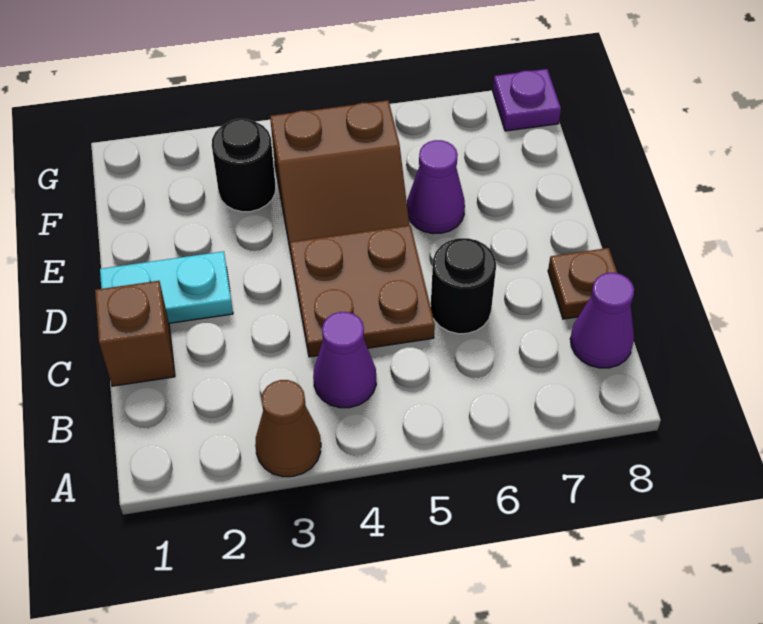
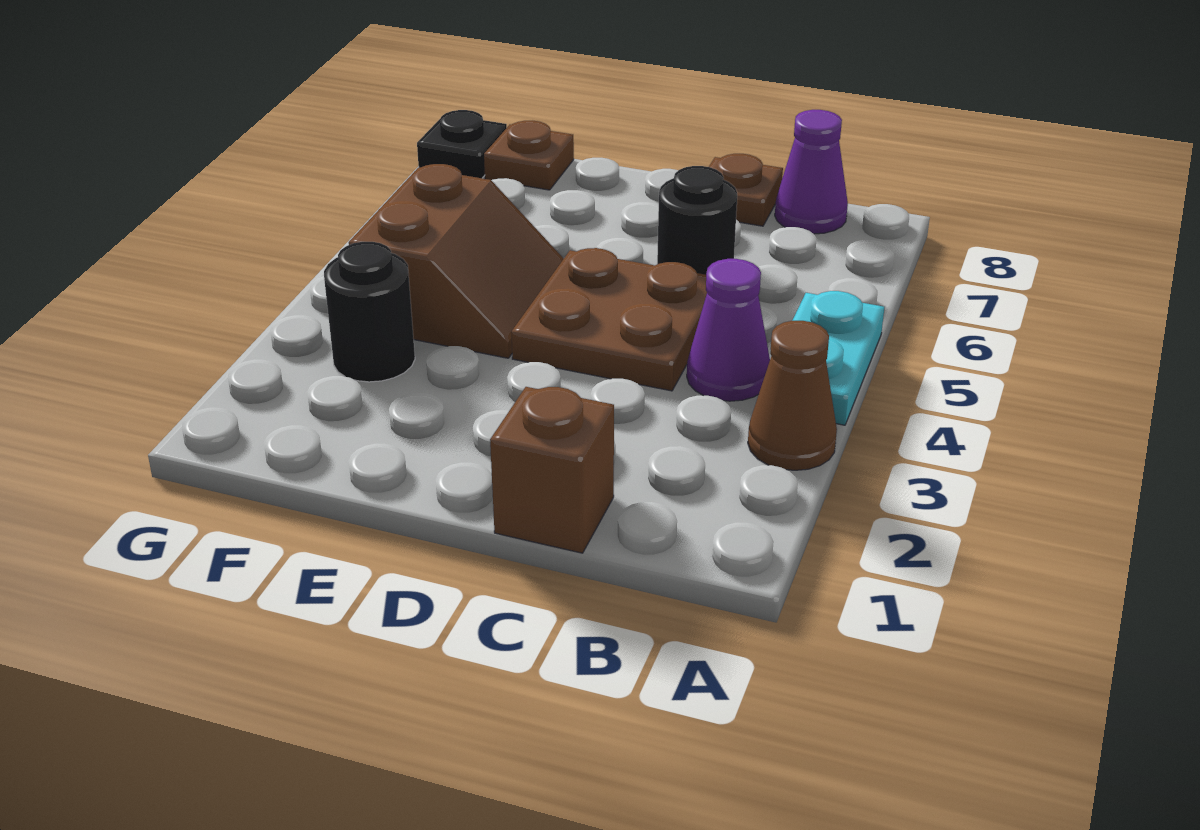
cyan plate D1:D2 level 1 -> cyan plate A4:A5 level 1
purple cone E6 level 1 -> none
none -> brown plate F8 level 1
purple plate G8 level 1 -> black plate G8 level 1

